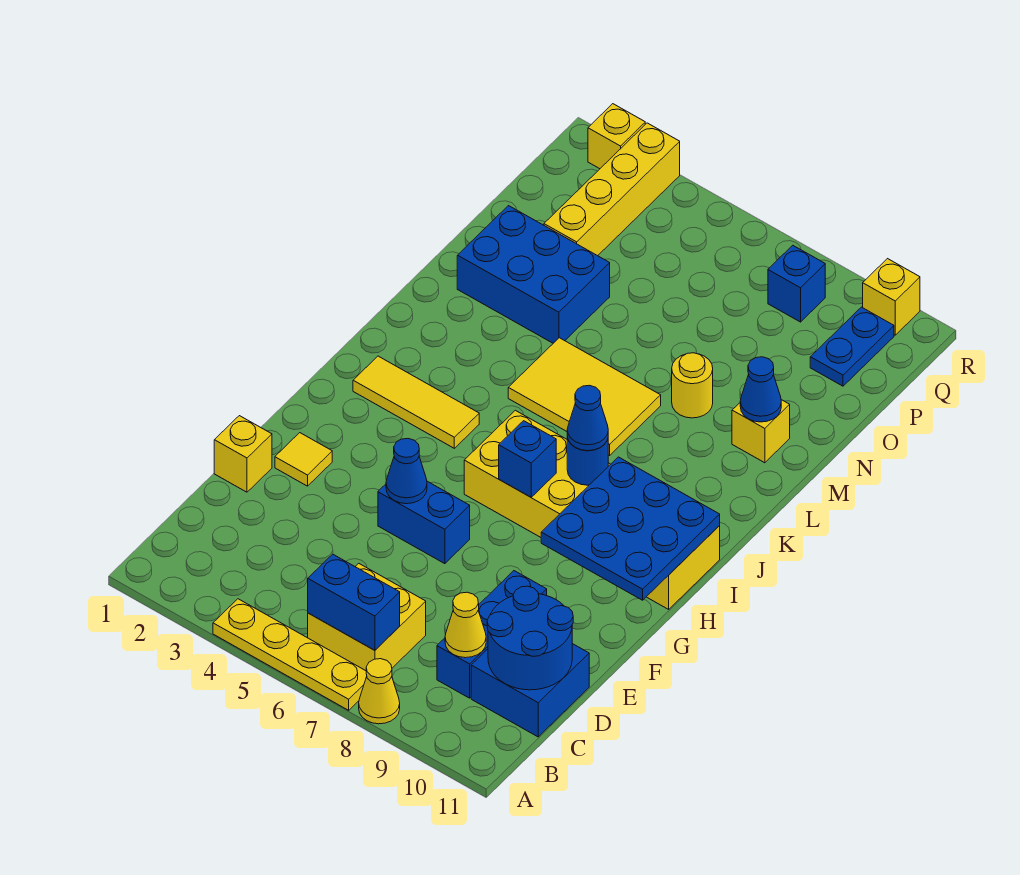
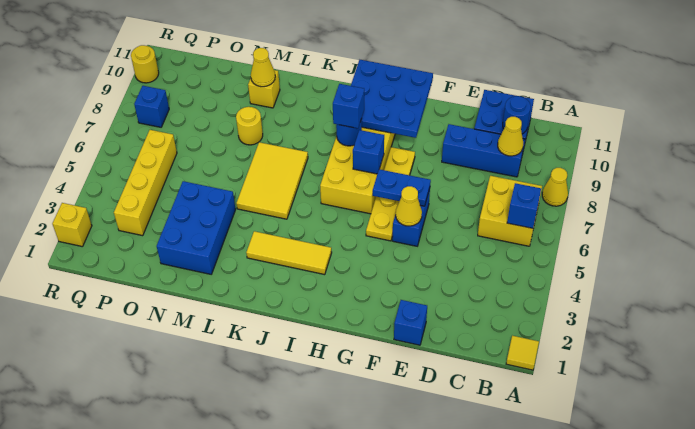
yellow plate A4:A7 level 1 -> yellow plate G5:G8 level 1
blue brick B6:B7 level 2 -> blue brick B6 level 2
blue round brick C10:D11 level 2 -> blue round brick C10 level 2
yellow brick E1 level 1 -> blue brick E1 level 1
yellow tile F2 level 1 -> yellow tile A1 level 1
blue cone F5 level 2 -> yellow cone F5 level 2
yellow tile I2:I4 level 1 -> yellow tile I3:K3 level 1
blue cone I8 level 3 -> blue brick I8 level 3
blue cone M10 level 2 -> yellow cone M10 level 2
yellow brick O3:R3 level 1 -> yellow brick P3:P6 level 1
blue plate P10:Q10 level 1 -> blue plate F6:G6 level 2
yellow brick R10 level 1 -> yellow round brick R10 level 1

